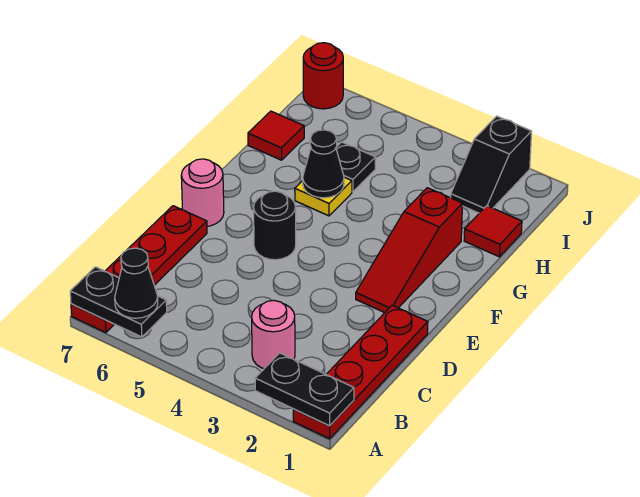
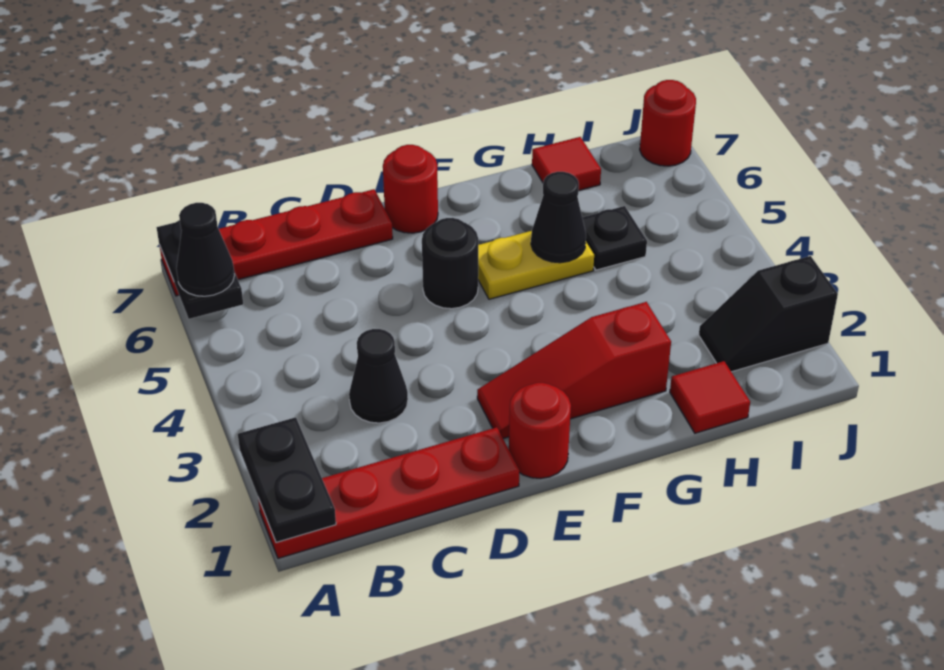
pink round brick B3 level 1 -> none
none -> black cone C3 level 1
none -> red round brick E1 level 1
pink round brick E7 level 1 -> red round brick E7 level 1
yellow plate G5 level 1 -> yellow plate F5:G5 level 1

